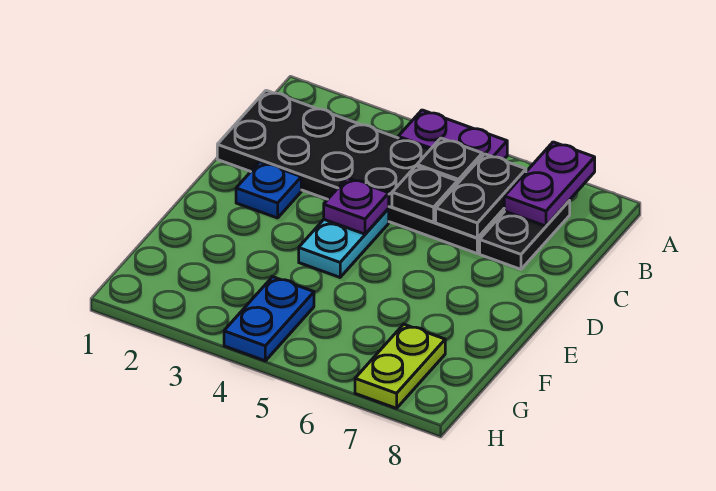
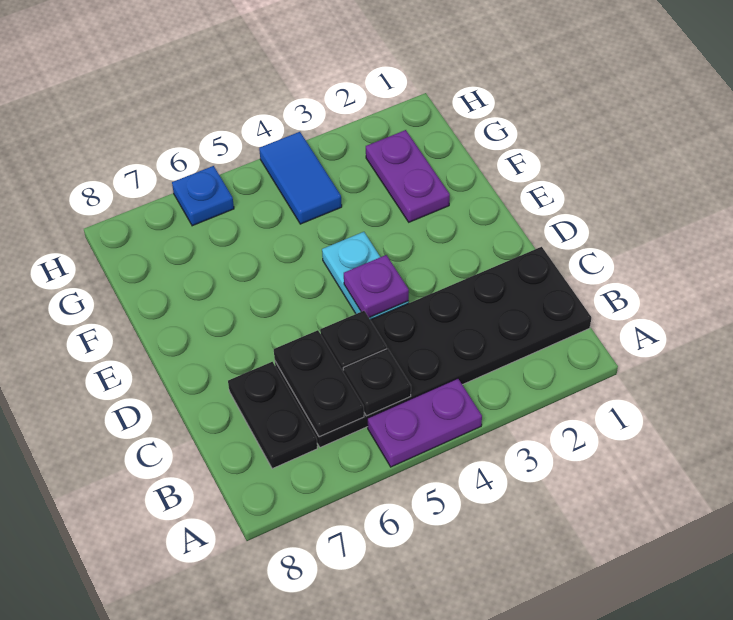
purple plate A7:B7 level 2 -> purple plate F2:G2 level 1
blue plate D2 level 1 -> blue plate H6 level 1
blue plate G4:H4 level 1 -> blue tile G4:H4 level 1
lime plate G7:H7 level 1 -> none

